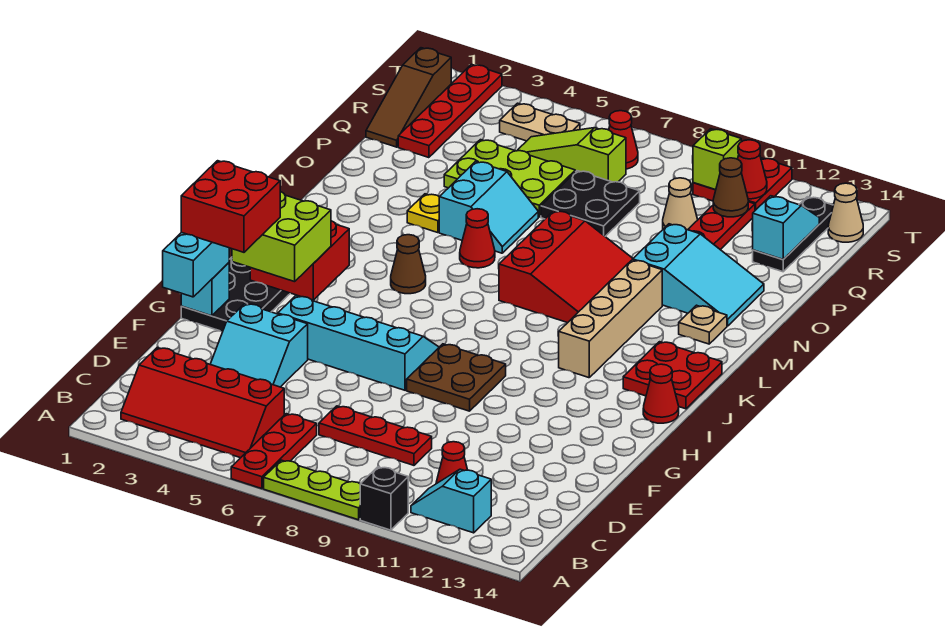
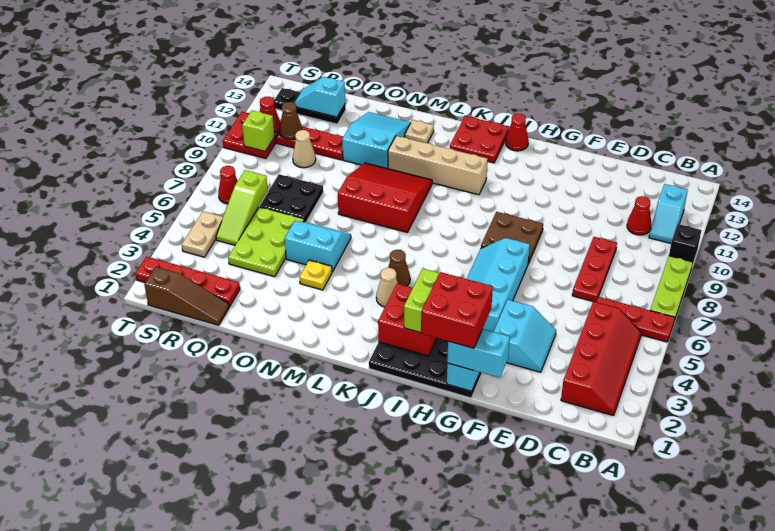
red cone M6 level 1 -> none
tan cone S14 level 1 -> tan cone K4 level 1

